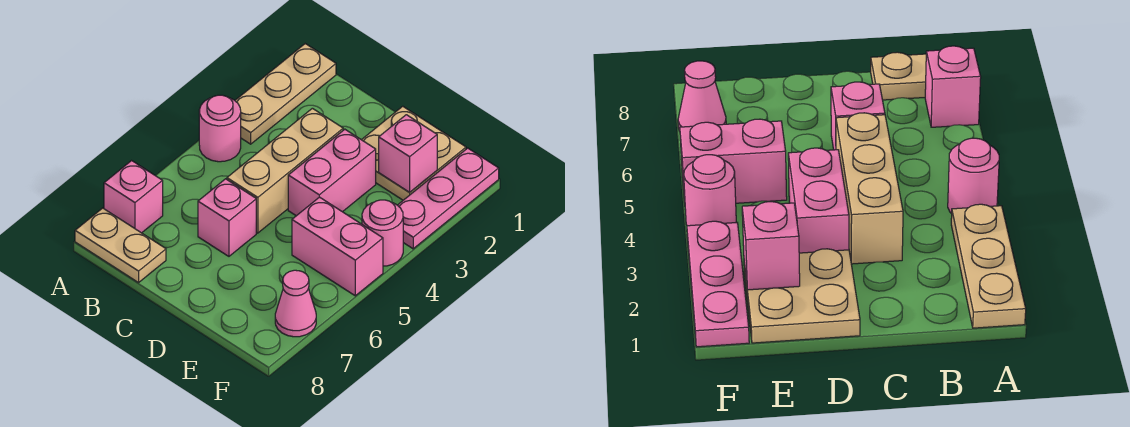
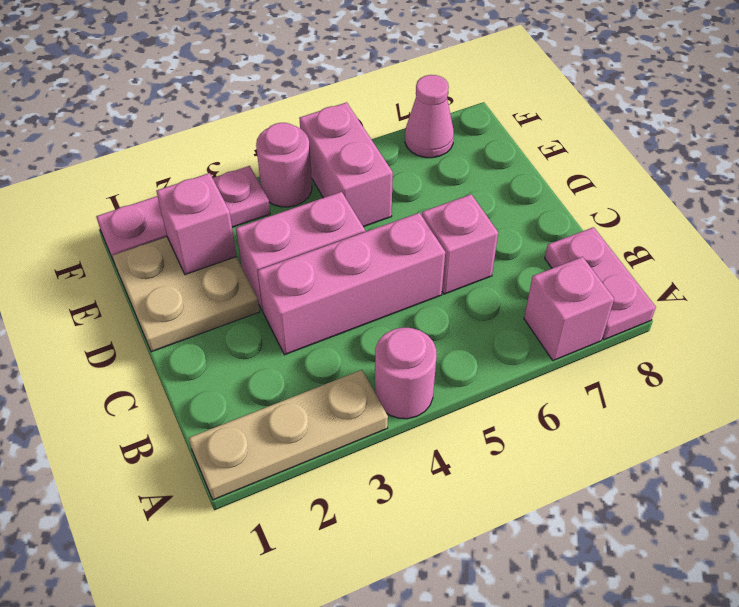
tan plate A8:B8 level 1 -> pink plate A8:B8 level 1
tan brick C3:C5 level 1 -> pink brick C3:C5 level 1

